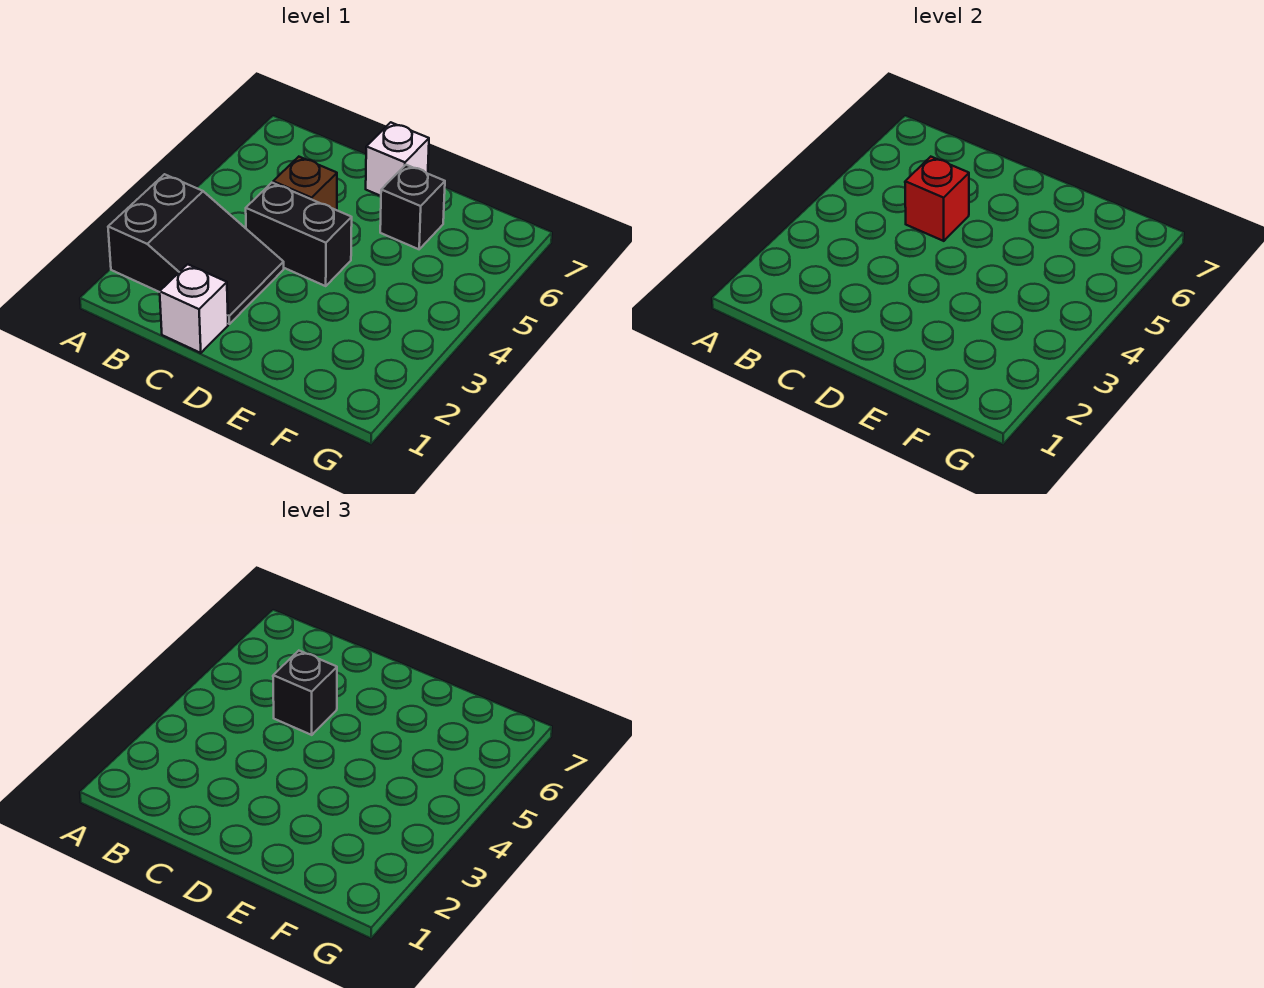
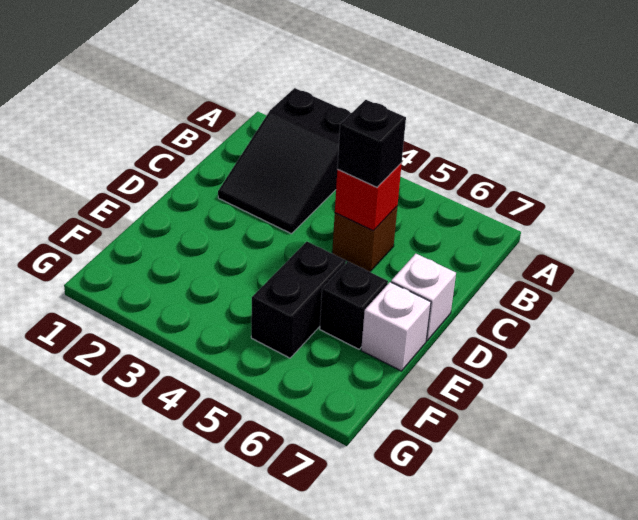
white brick C1 level 1 -> white brick E7 level 1
black brick C4:D4 level 1 -> black brick E5:F5 level 1

